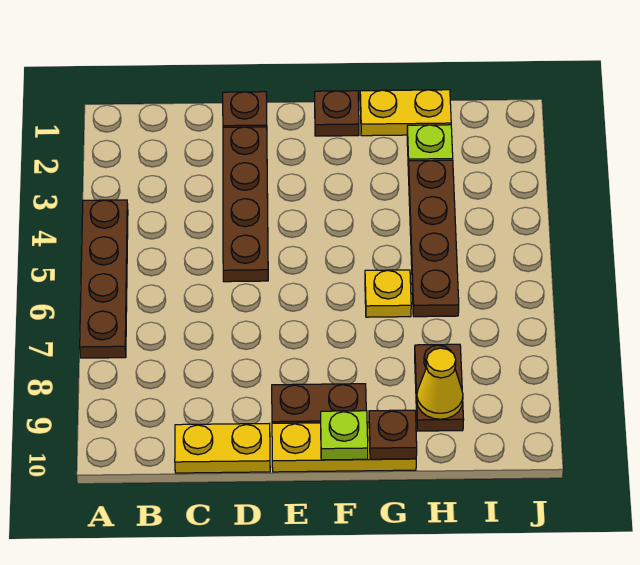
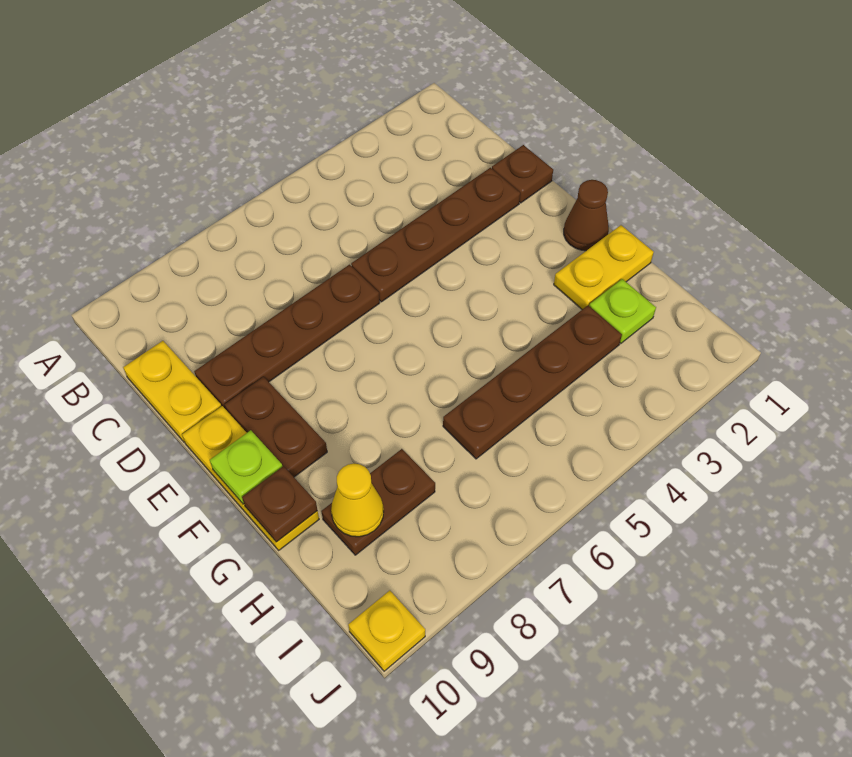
brown plate A4:A7 level 1 -> brown plate D6:D9 level 1
brown plate F1 level 1 -> brown cone F1 level 1
yellow plate G1:H1 level 1 -> yellow plate G1:G2 level 1
yellow plate G6 level 1 -> yellow plate J10 level 1

